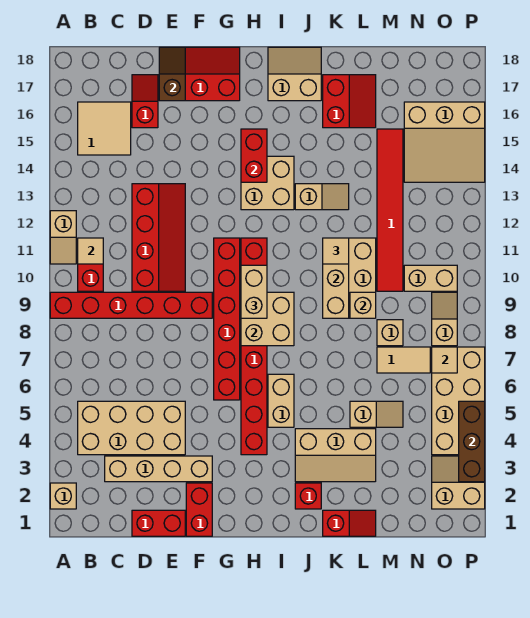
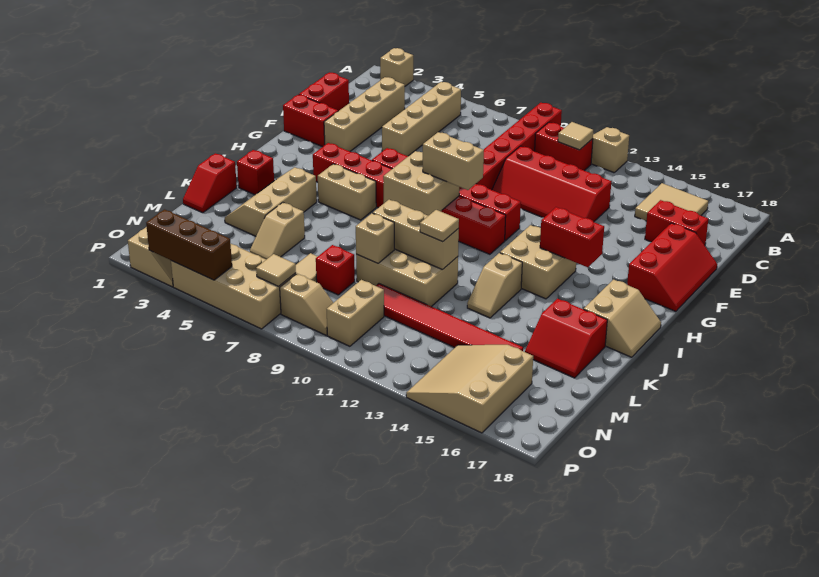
tan brick B4:E5 level 1 -> tan brick B5:E5 level 1
red slope D16:D17 level 1 top 16 -> red brick D16:D17 level 1
brown slope E17:E18 level 2 top 17 -> none
tan brick M8 level 1 -> red brick M8 level 1

